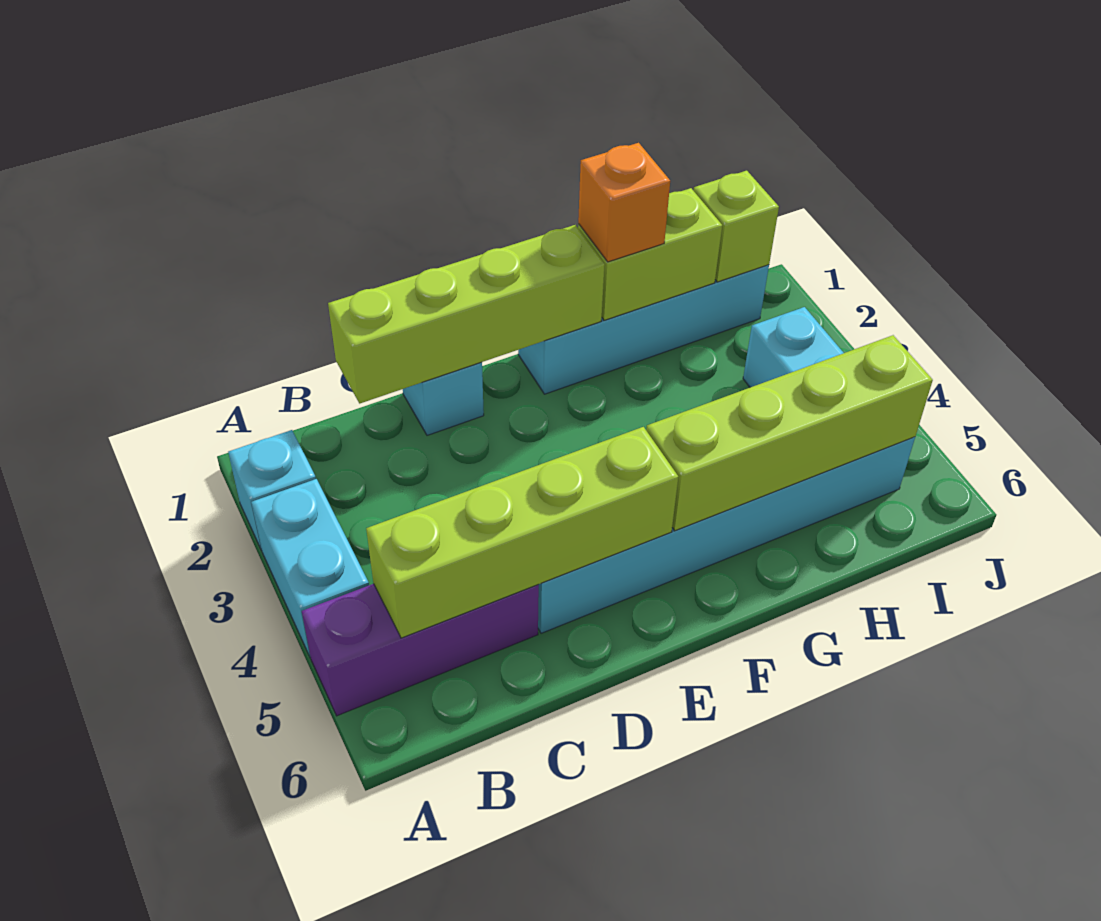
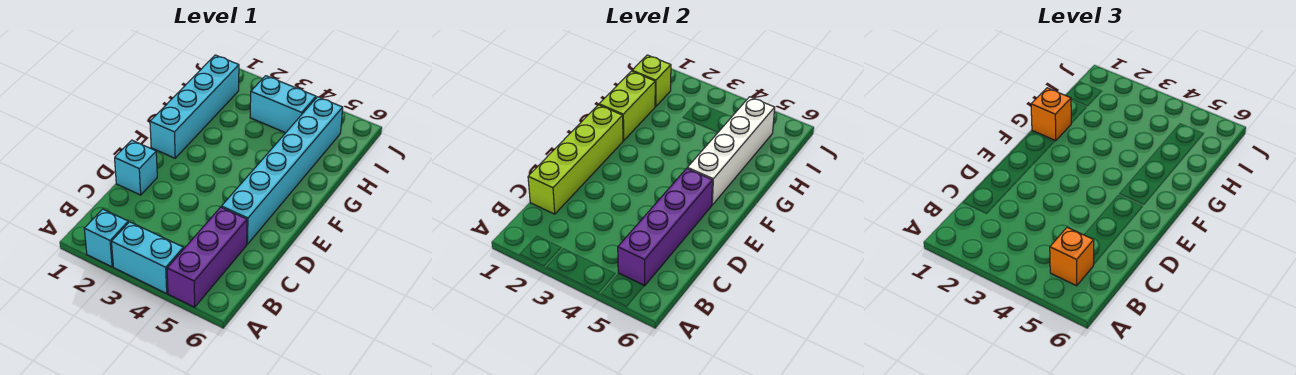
lime brick B5:E5 level 2 -> purple brick B5:E5 level 2
none -> orange brick B5 level 3
lime brick F5:I5 level 2 -> white brick F5:I5 level 2

